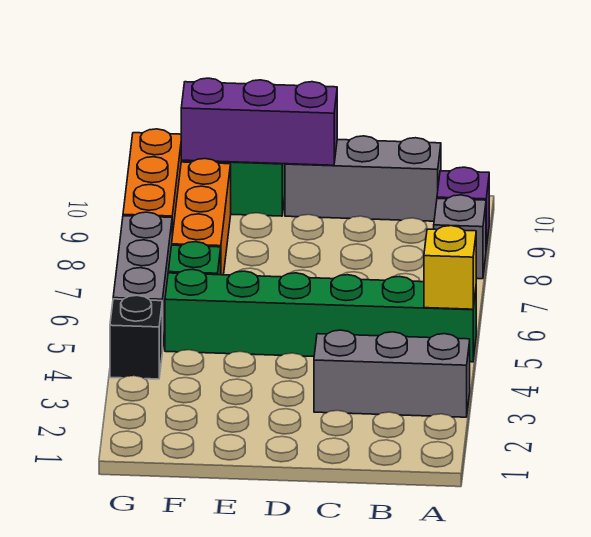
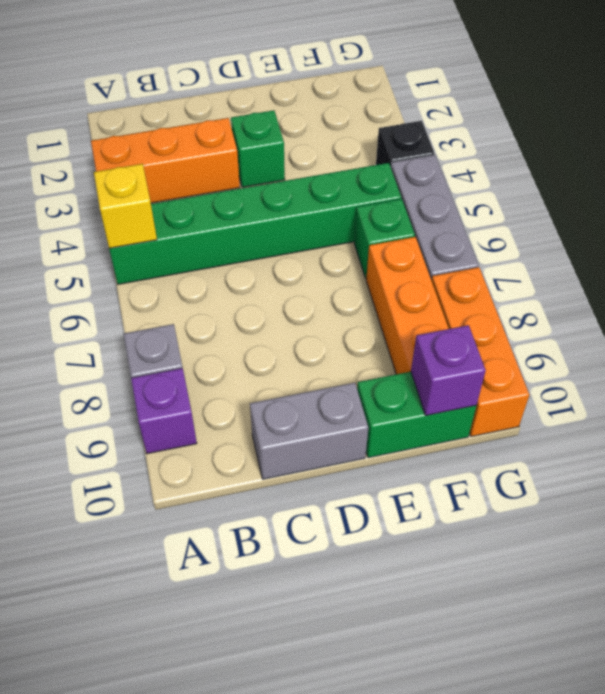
grey brick A3:C3 level 1 -> orange brick A3:C3 level 1
grey brick B10:D10 level 1 -> grey brick C10:D10 level 1
none -> green brick D3 level 1
purple brick D10:F10 level 2 -> purple brick F10 level 2

